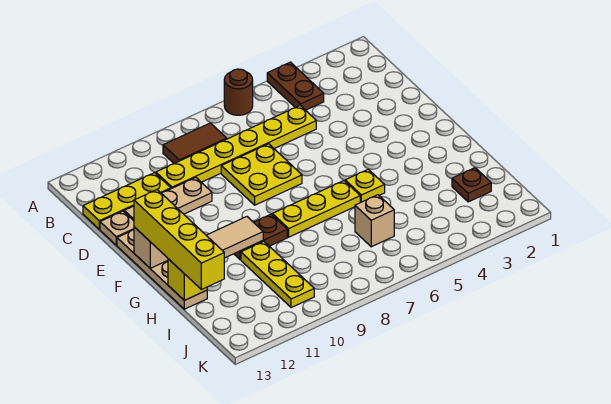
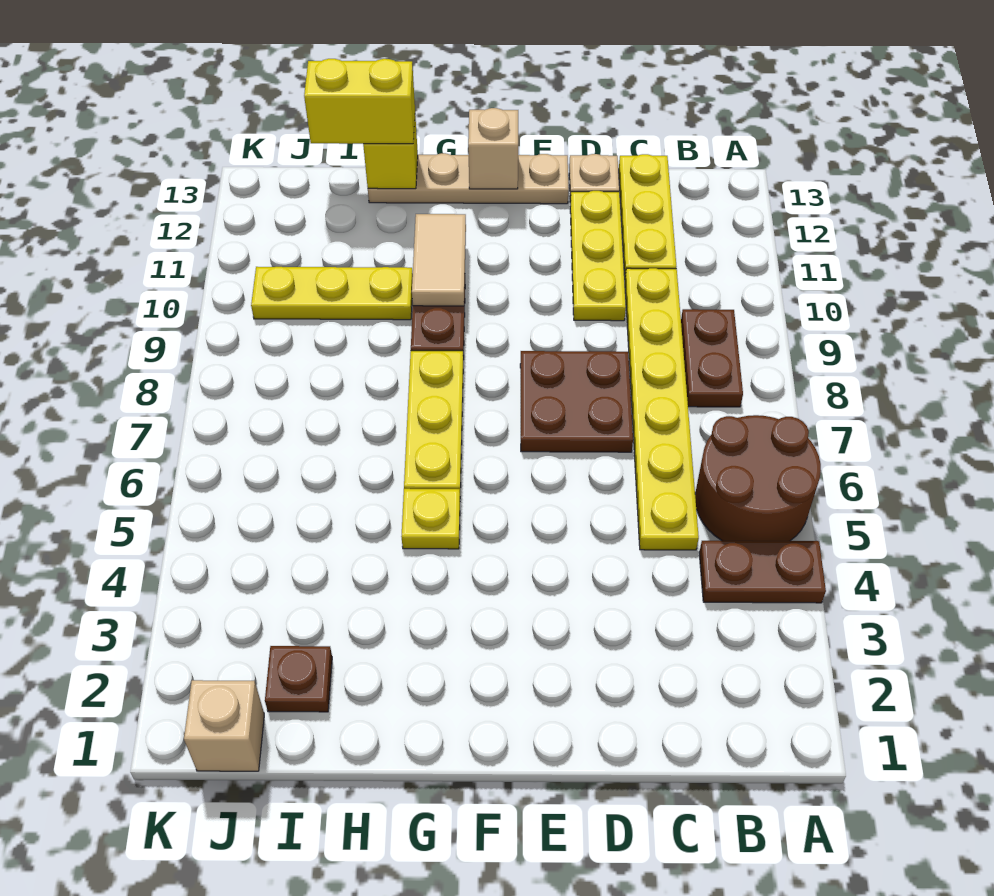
brown round brick A6 level 1 -> brown round brick A5:B6 level 1
brown tile B8:B9 level 1 -> brown plate B8:B9 level 1
yellow plate D7:E8 level 1 -> brown plate D7:E8 level 1
tan plate D10:D12 level 1 -> yellow plate D10:D12 level 1
yellow brick F13:I13 level 3 -> yellow brick H13:I13 level 3
tan brick I6 level 1 -> tan brick J1 level 1

